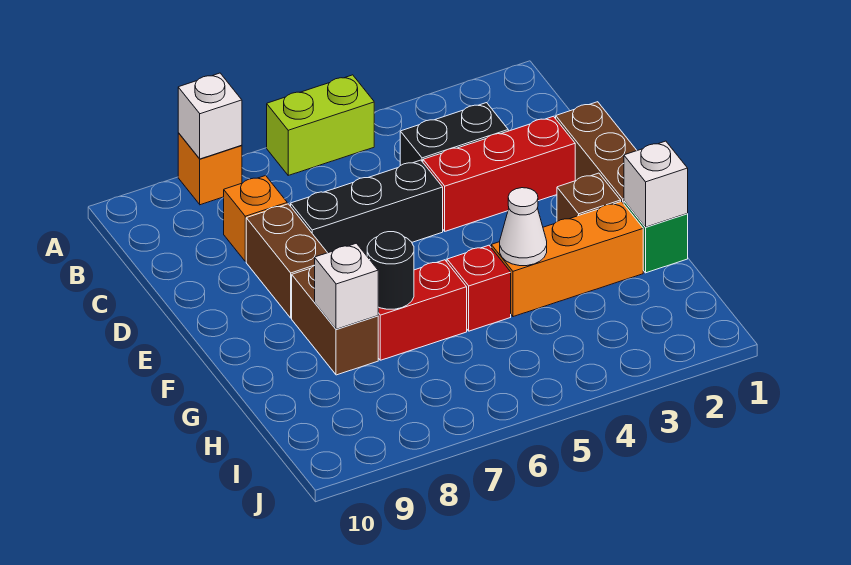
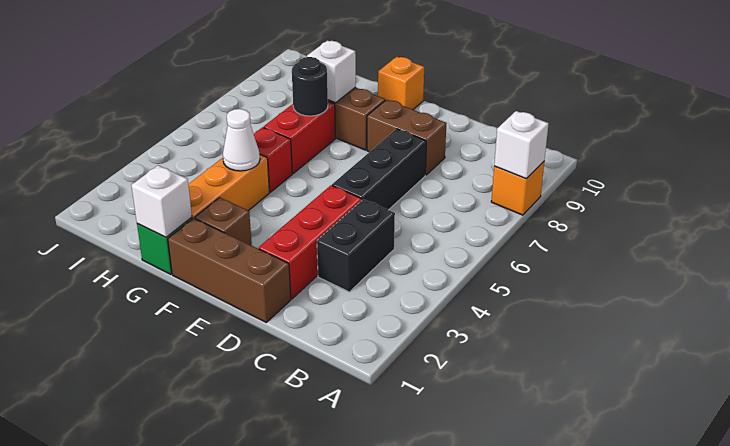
lime brick A5:A6 level 1 -> none
orange brick C8 level 1 -> orange brick F10 level 1

